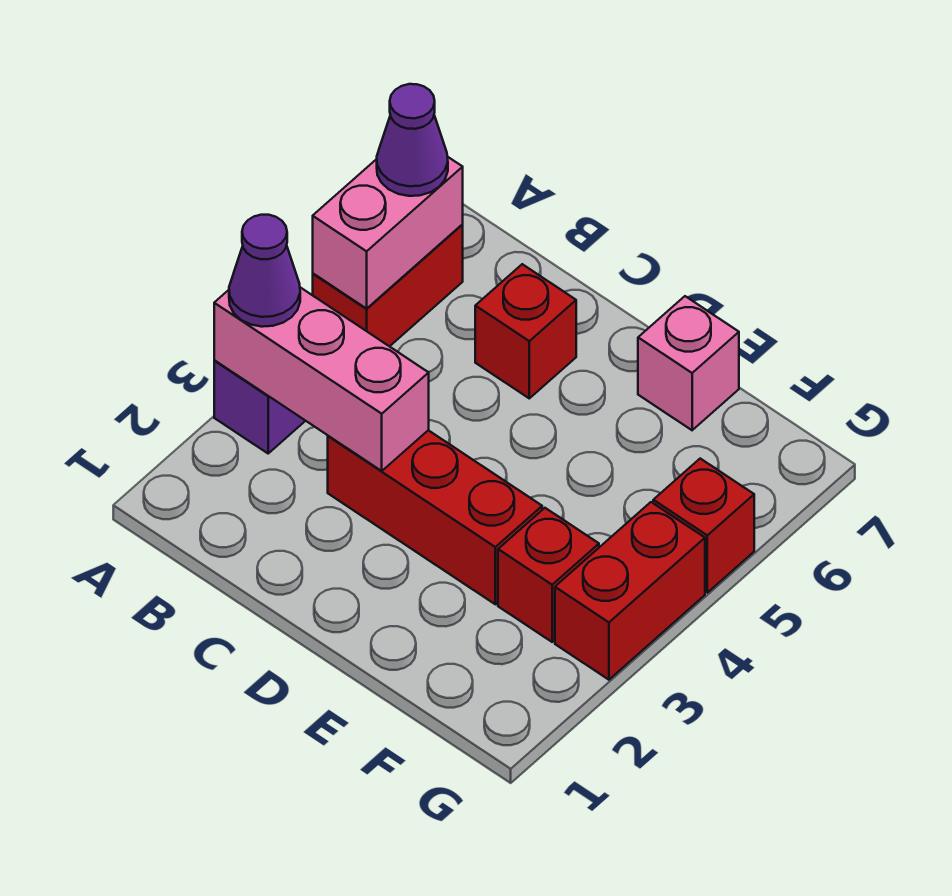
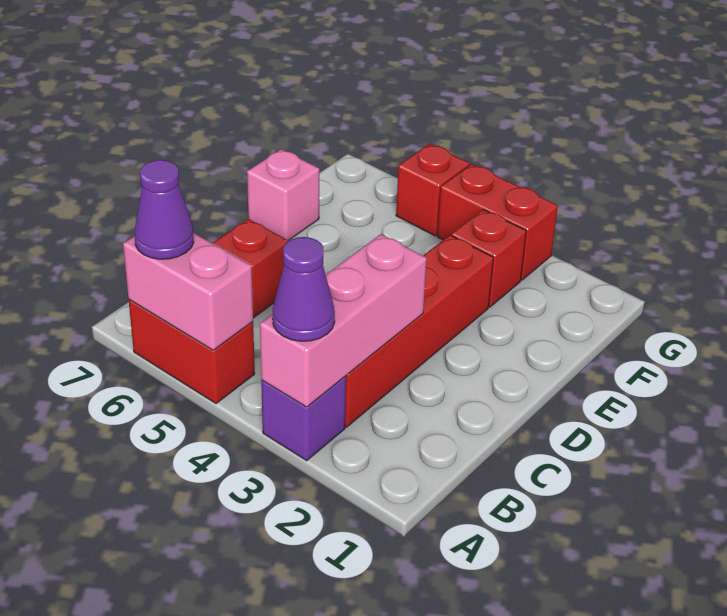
red brick C3:E3 level 1 -> red brick B3:E3 level 1

